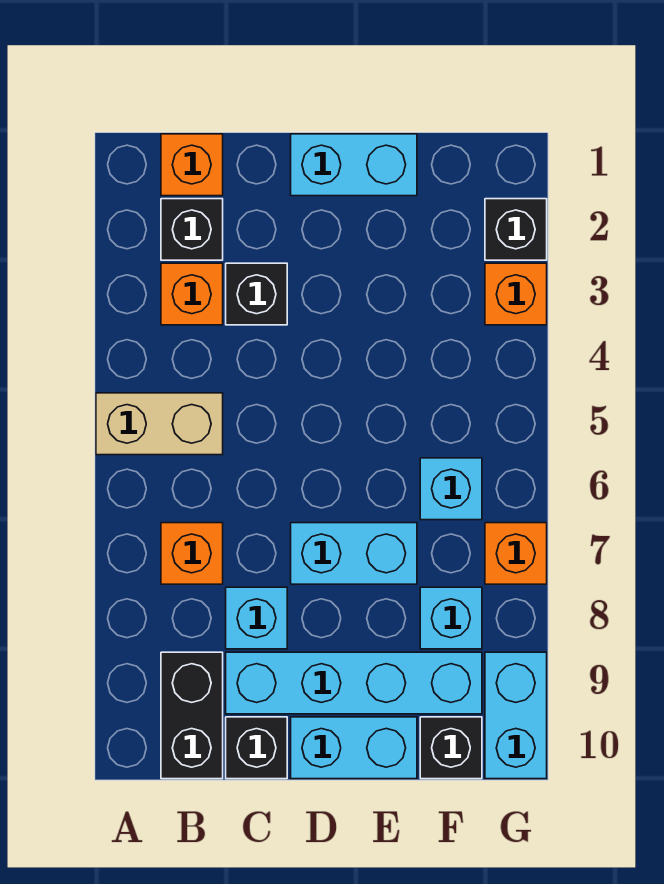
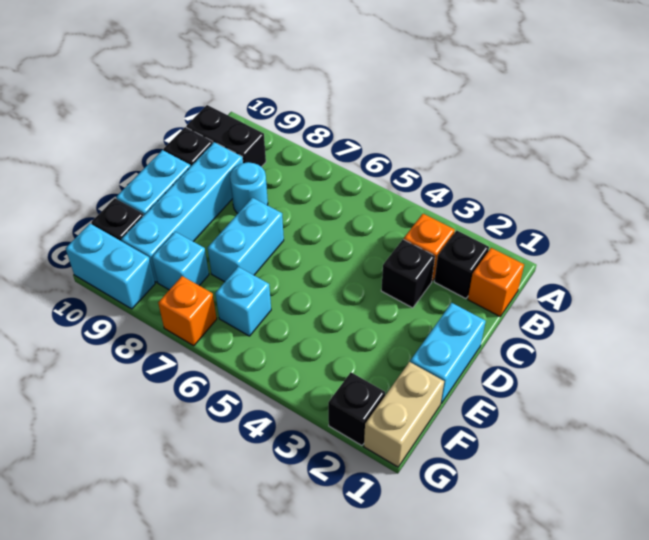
tan brick A5:B5 level 1 -> tan brick F1:G1 level 1
orange brick B7 level 1 -> none
cyan brick C8 level 1 -> cyan round brick C8 level 1
orange brick G3 level 1 -> none

